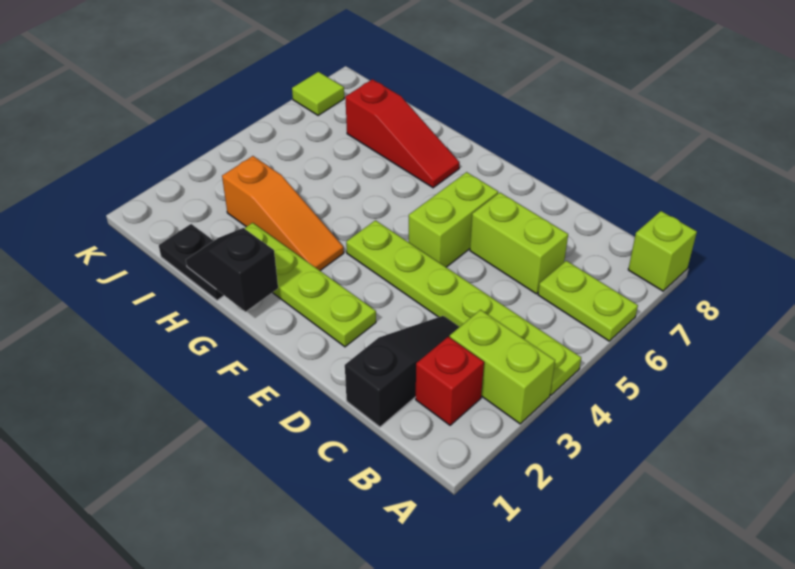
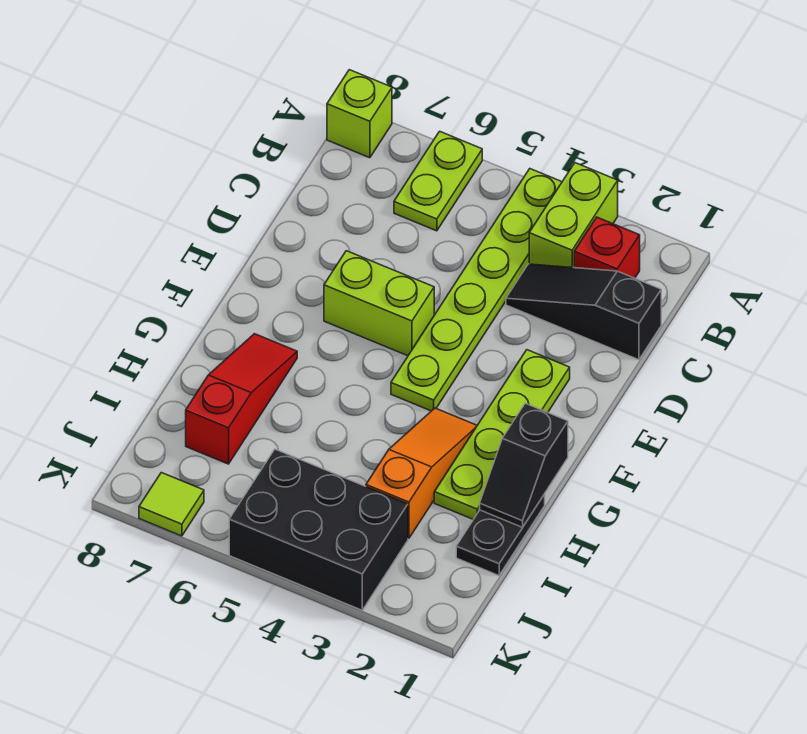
lime brick C6:D6 level 1 -> none
none -> black brick J3:K5 level 1

